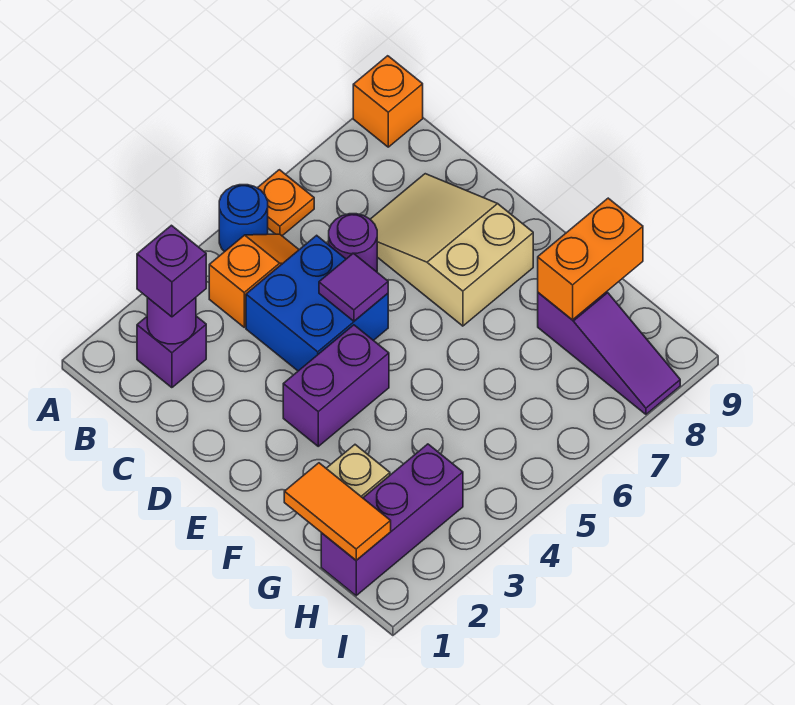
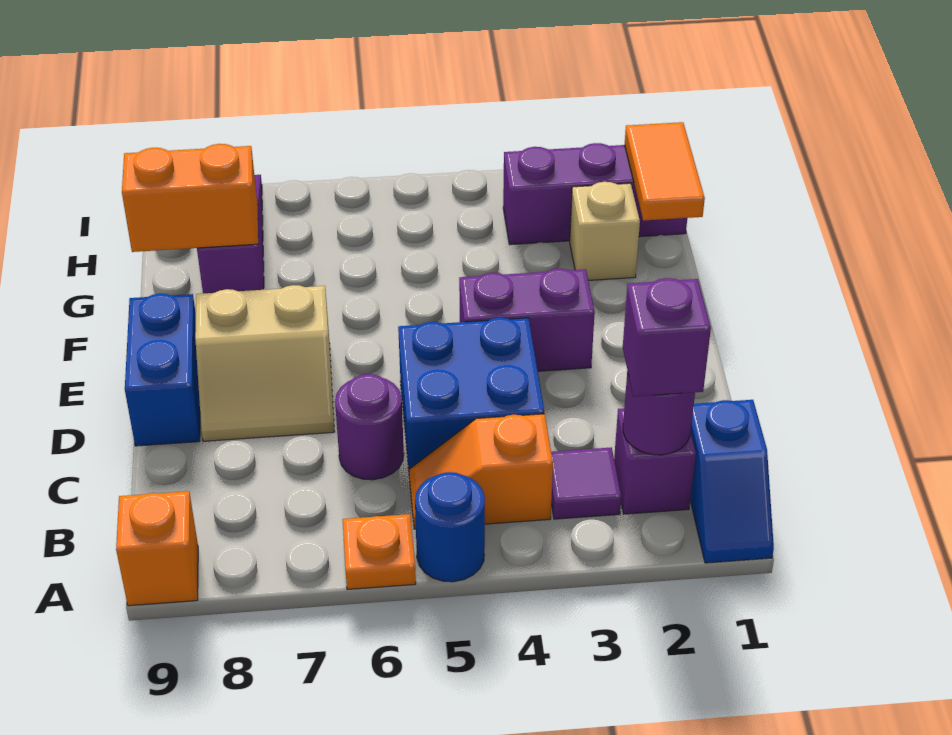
none -> blue slope A1:B1 level 1 top B
tan slope C7:E8 level 1 top E -> tan slope D7:E8 level 1 top E
purple tile D5 level 2 -> purple tile B3 level 1
none -> blue brick D9:E9 level 1

